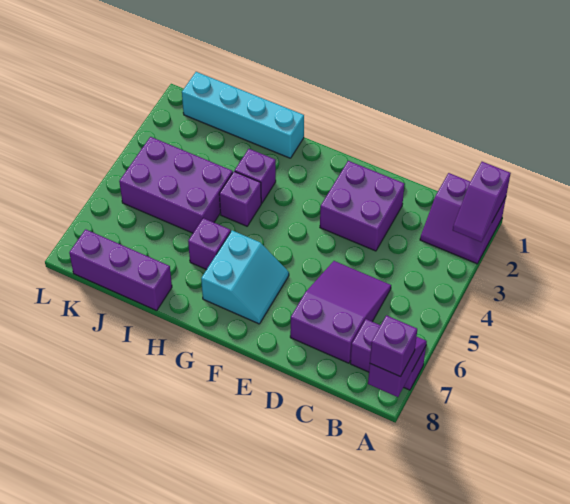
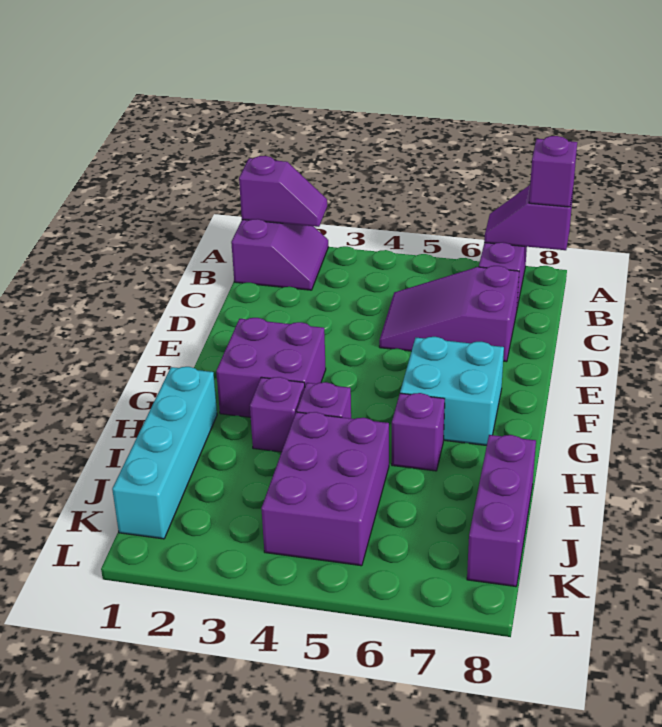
purple brick D2:E3 level 1 -> purple brick F2:G3 level 1
cyan slope F6:G7 level 1 top G -> cyan brick F6:G7 level 1

